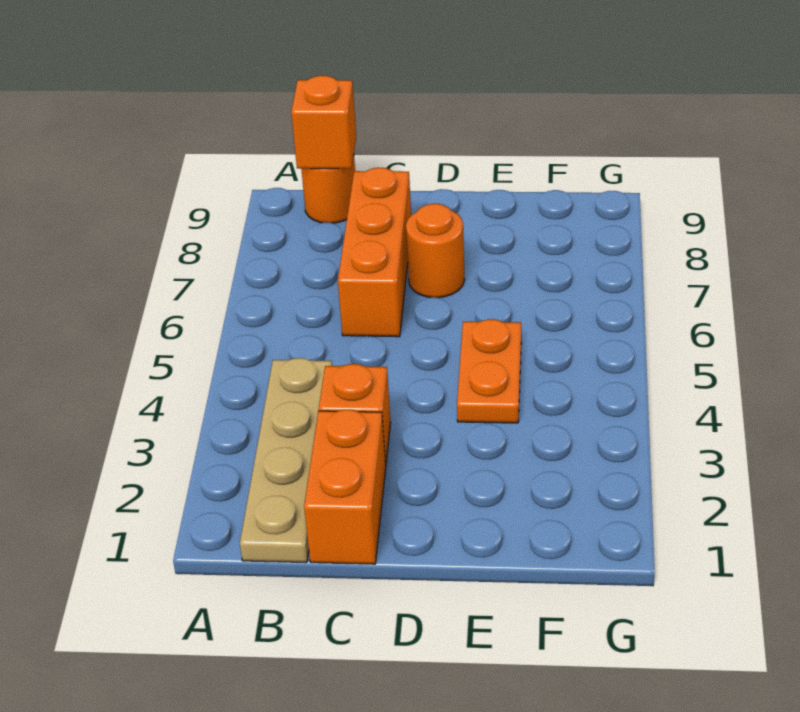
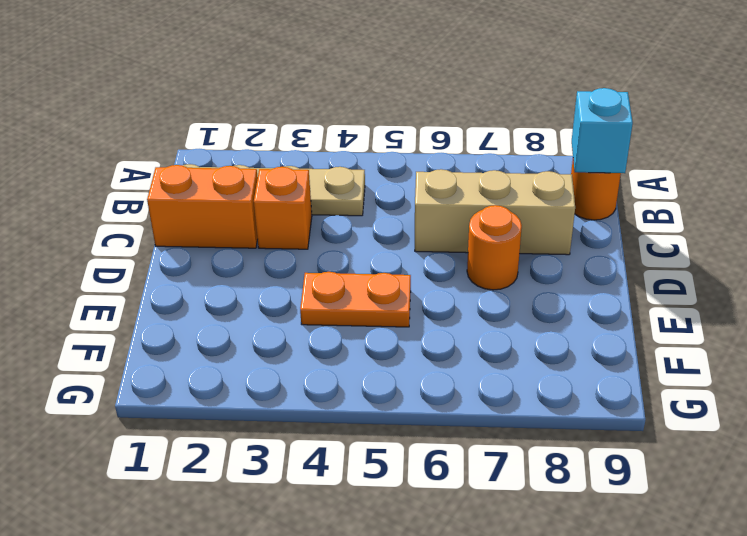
orange brick B9 level 2 -> cyan brick B9 level 2
orange brick C6:C8 level 1 -> tan brick C6:C8 level 1

